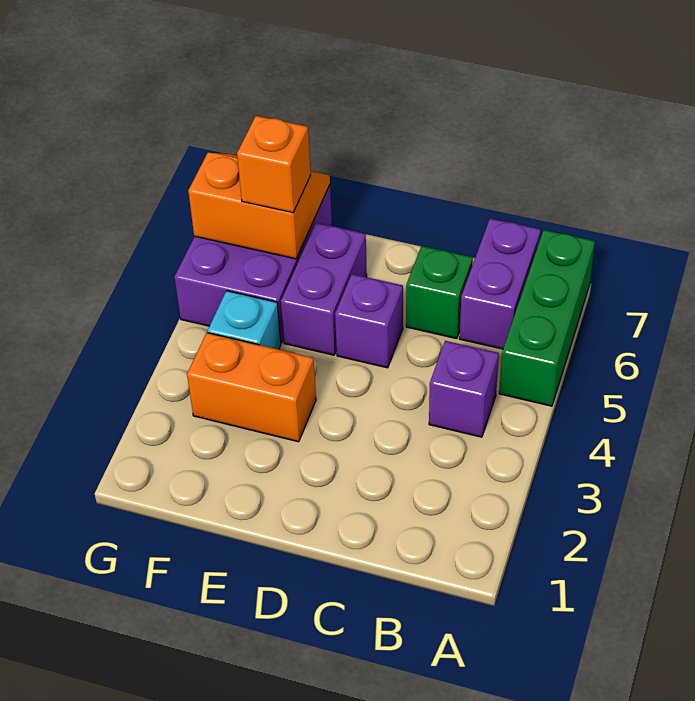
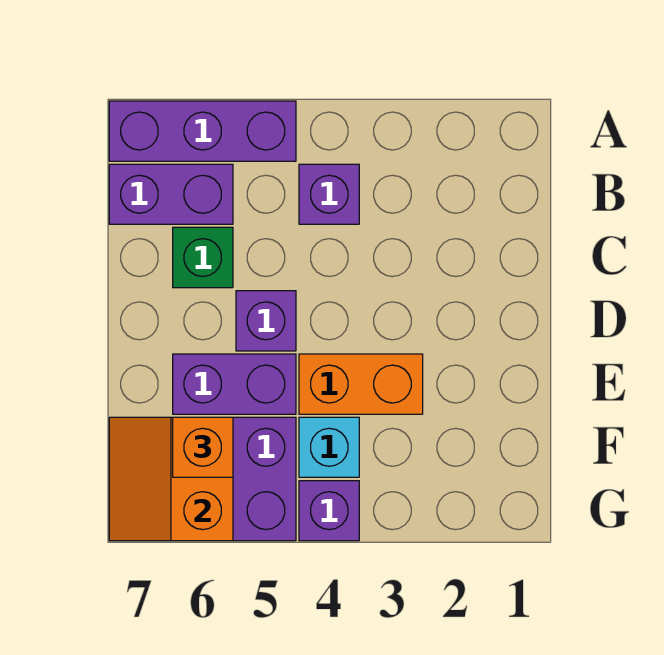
green brick A5:A7 level 1 -> purple brick A5:A7 level 1
orange brick E3:F3 level 1 -> orange brick E3:E4 level 1
none -> purple brick G4 level 1

